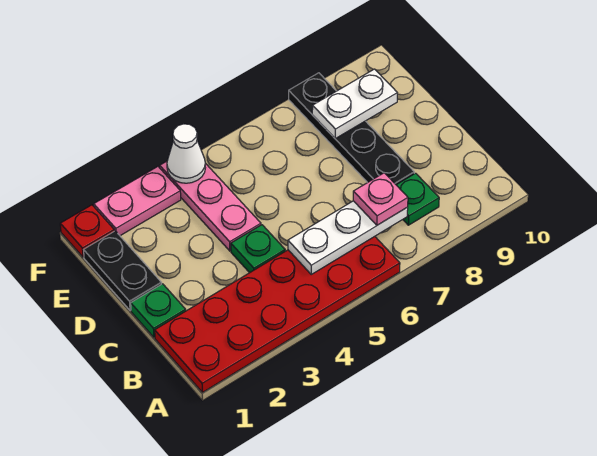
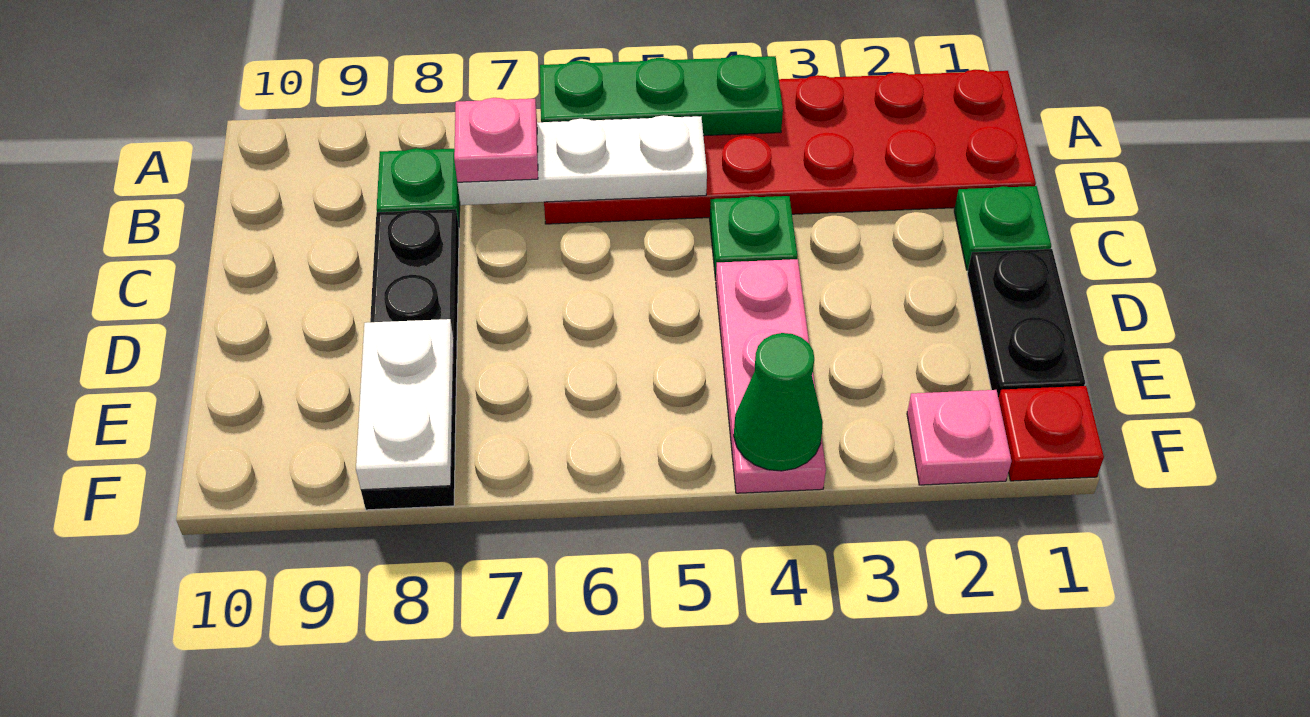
none -> green plate A4:A6 level 2
white plate E8:E9 level 2 -> white plate E8:F8 level 2
pink plate F2:F3 level 1 -> pink plate F2 level 1
white cone F4 level 2 -> green cone F4 level 2

